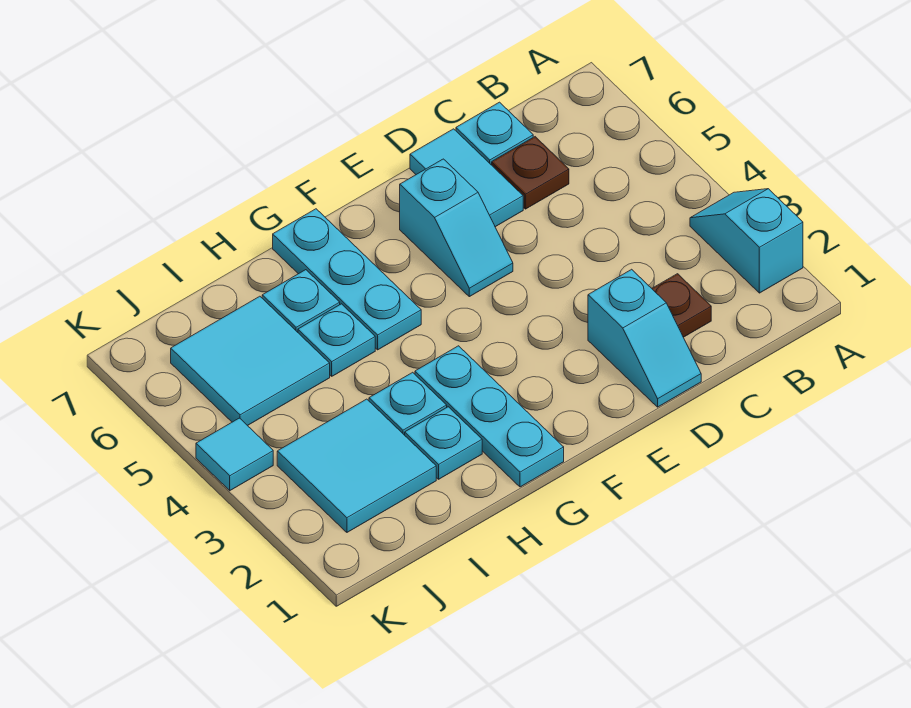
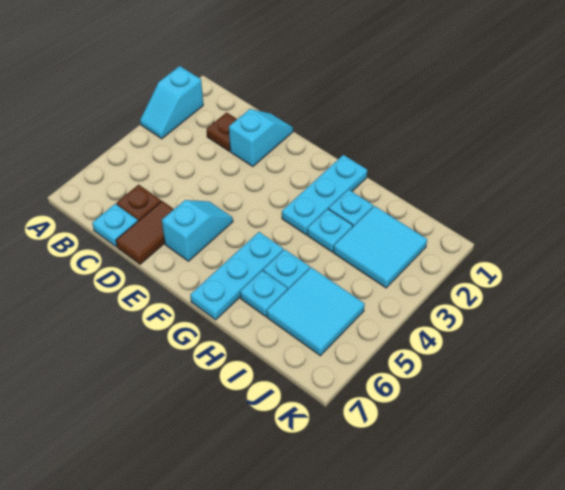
cyan tile D6:D7 level 1 -> brown tile D6:D7 level 1
cyan tile K4 level 1 -> none

